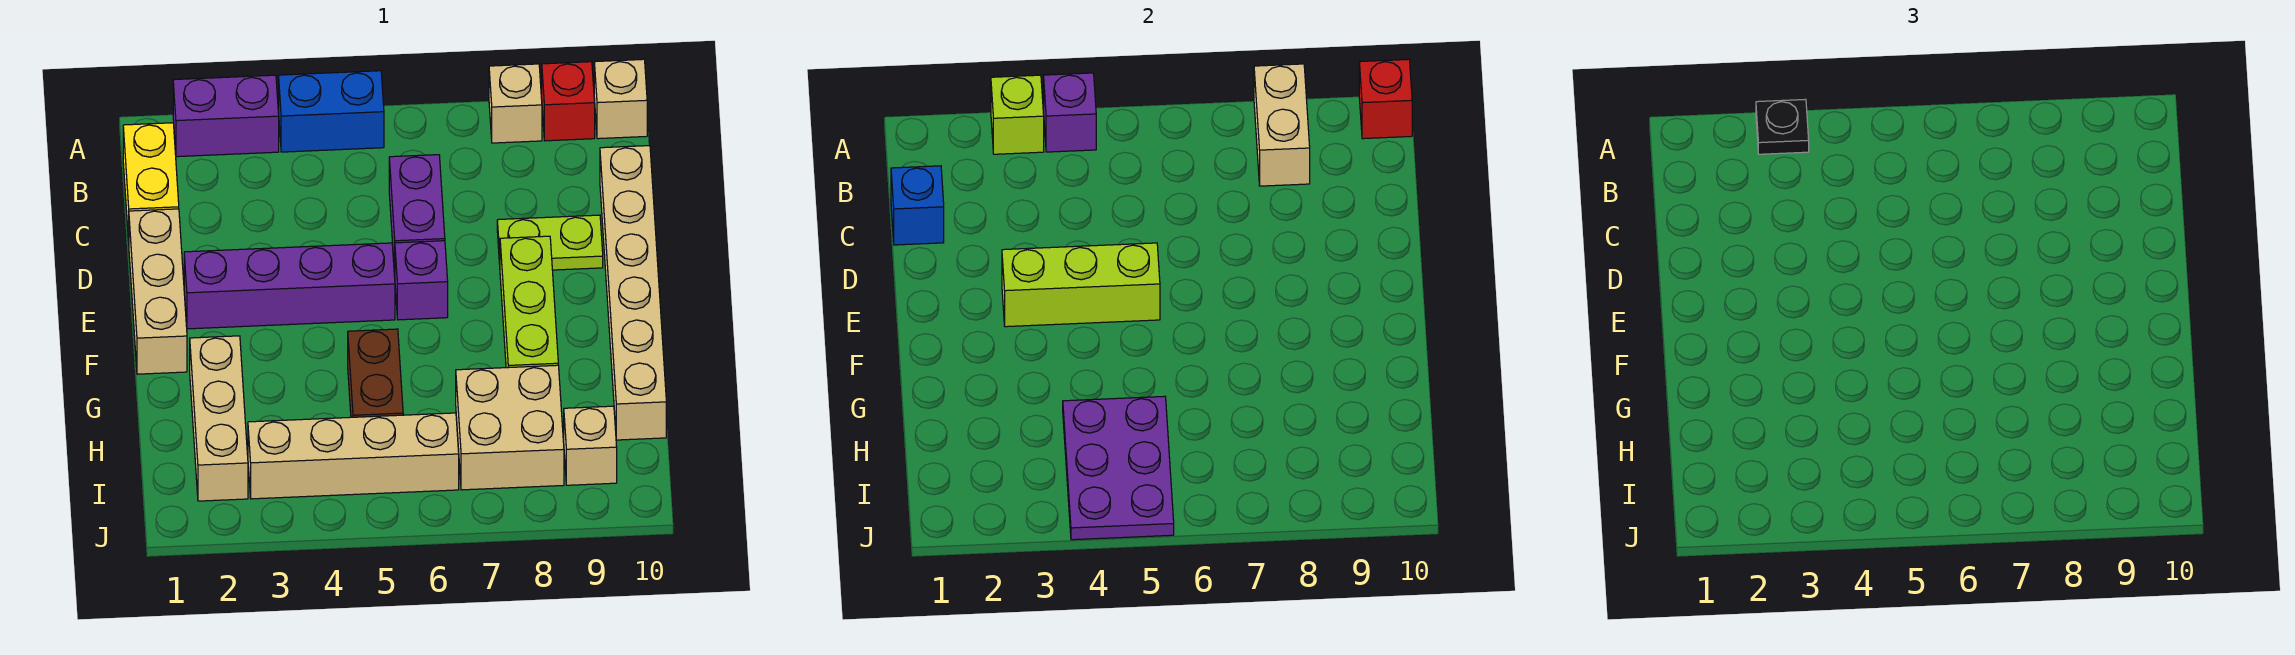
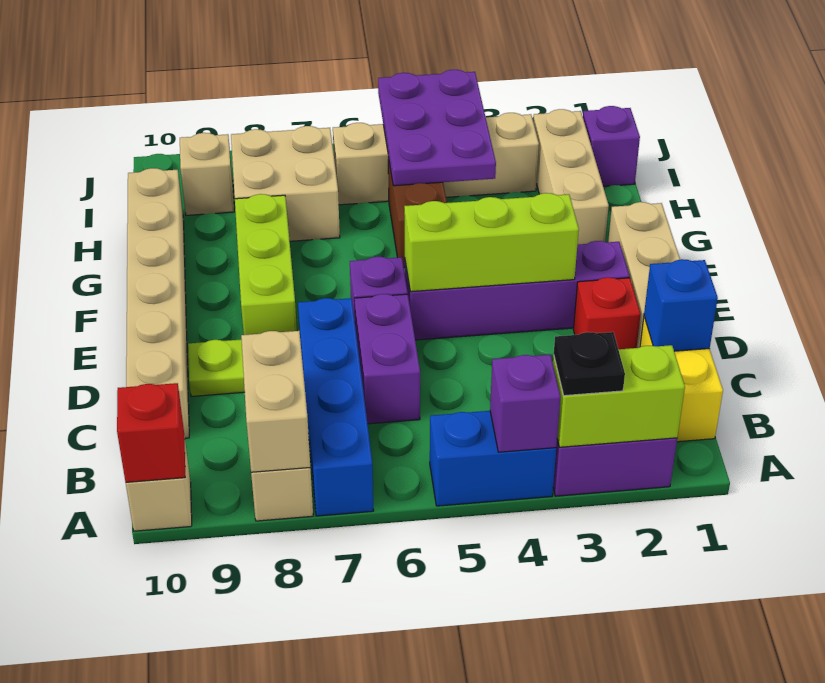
lime brick A3 level 2 -> lime brick A2:A3 level 2
none -> blue brick A7:D7 level 1
red brick A9 level 1 -> red brick D2 level 1
none -> purple brick I1 level 1

